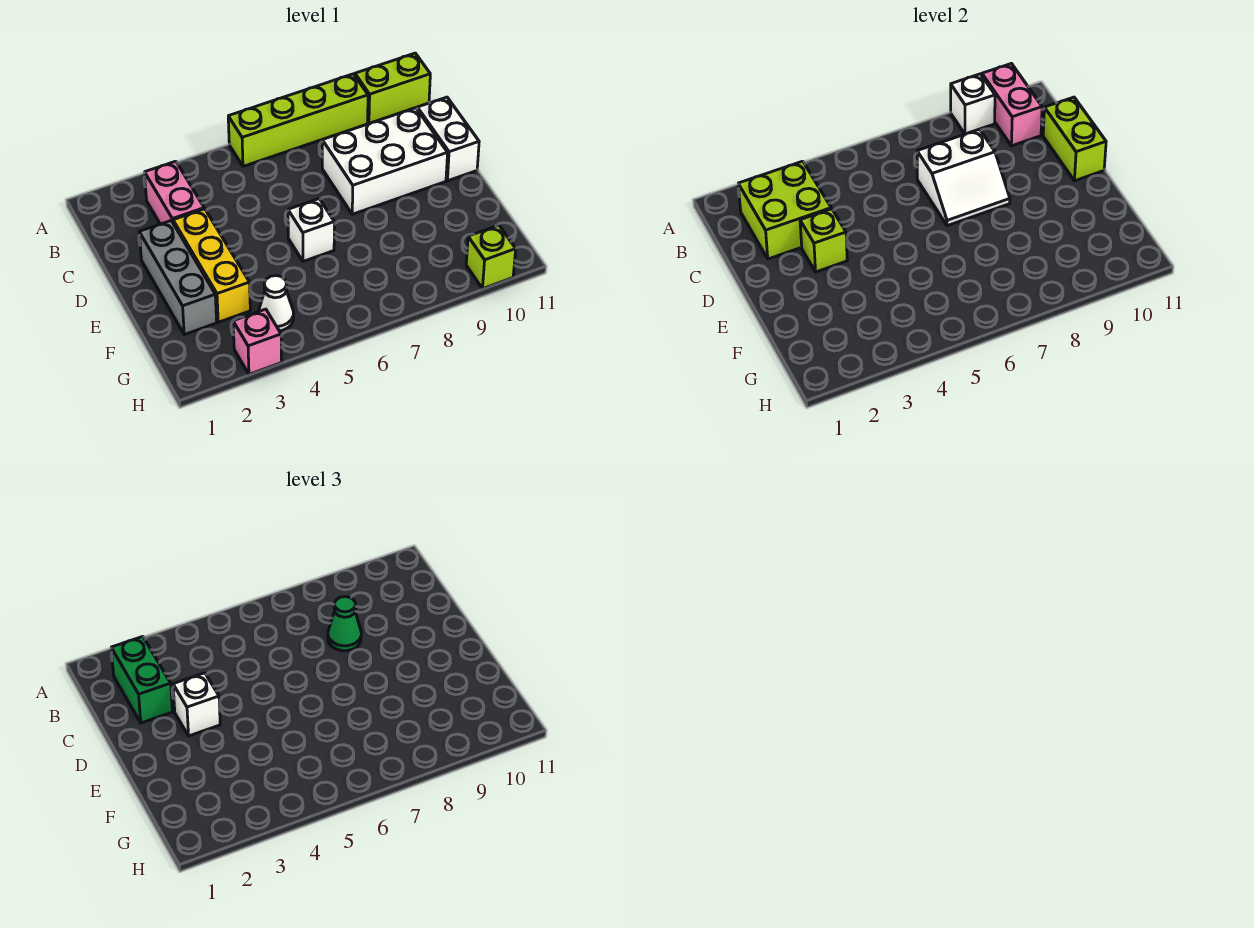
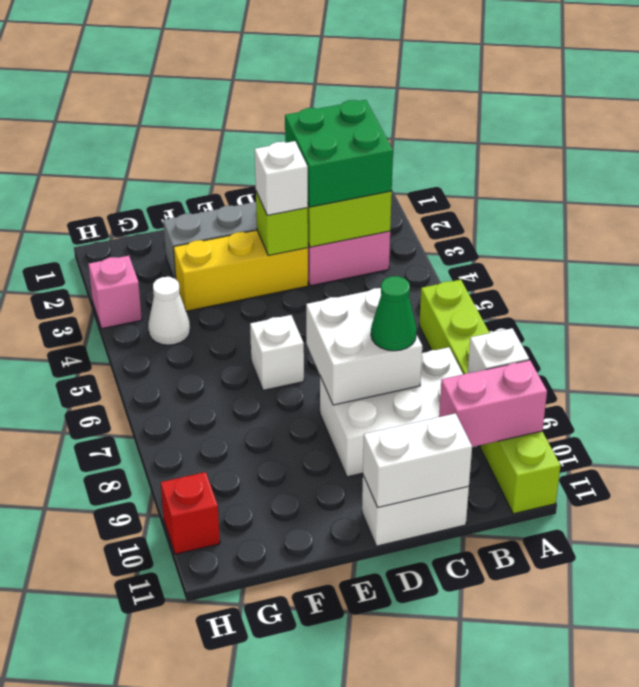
green brick B2:C2 level 3 -> green brick B2:C3 level 3
white slope C7:D8 level 2 top C -> white brick C7:D8 level 2
white brick C8:D10 level 1 -> white brick B8:D9 level 1
lime brick C11:D11 level 2 -> white brick C11:D11 level 2
lime brick H10 level 1 -> red brick H10 level 1

